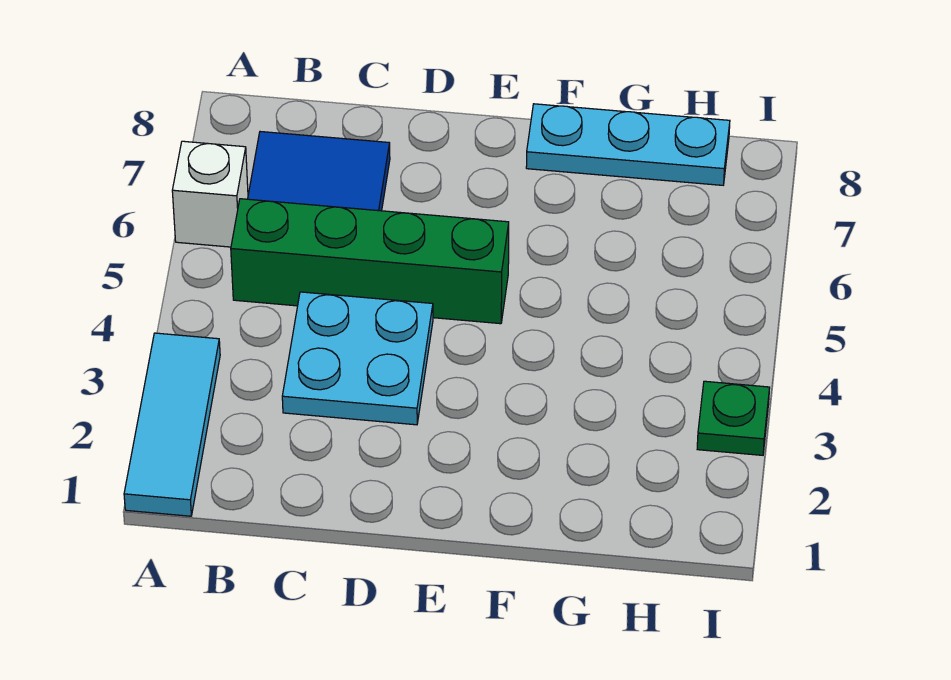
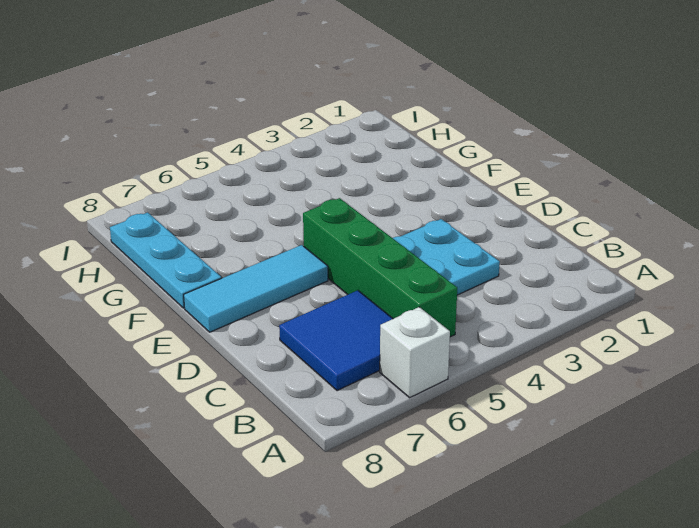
cyan tile A1:A3 level 1 -> cyan tile E6:E8 level 1
green plate I3 level 1 -> none

